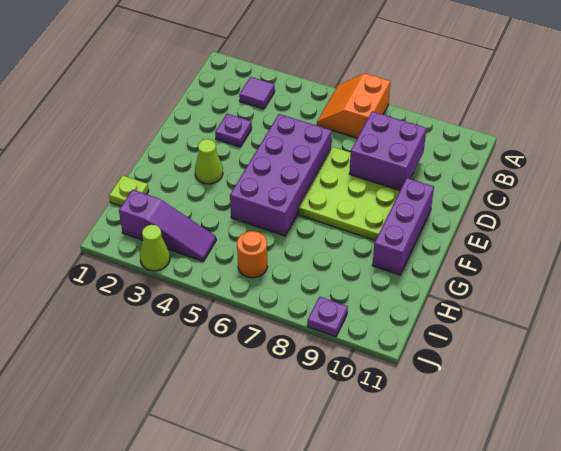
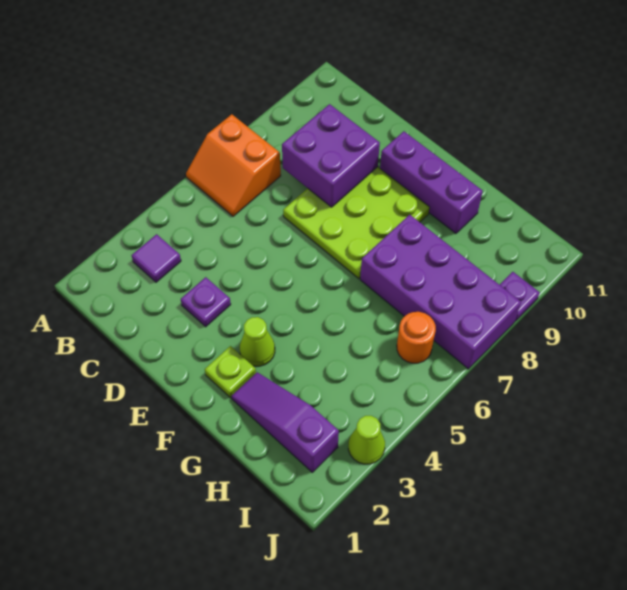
purple brick D5:G6 level 1 -> purple brick G7:J8 level 1
lime plate H1 level 1 -> lime plate F2 level 1
purple slope I2:I4 level 1 top 2 -> purple slope G2:I2 level 1 top I

